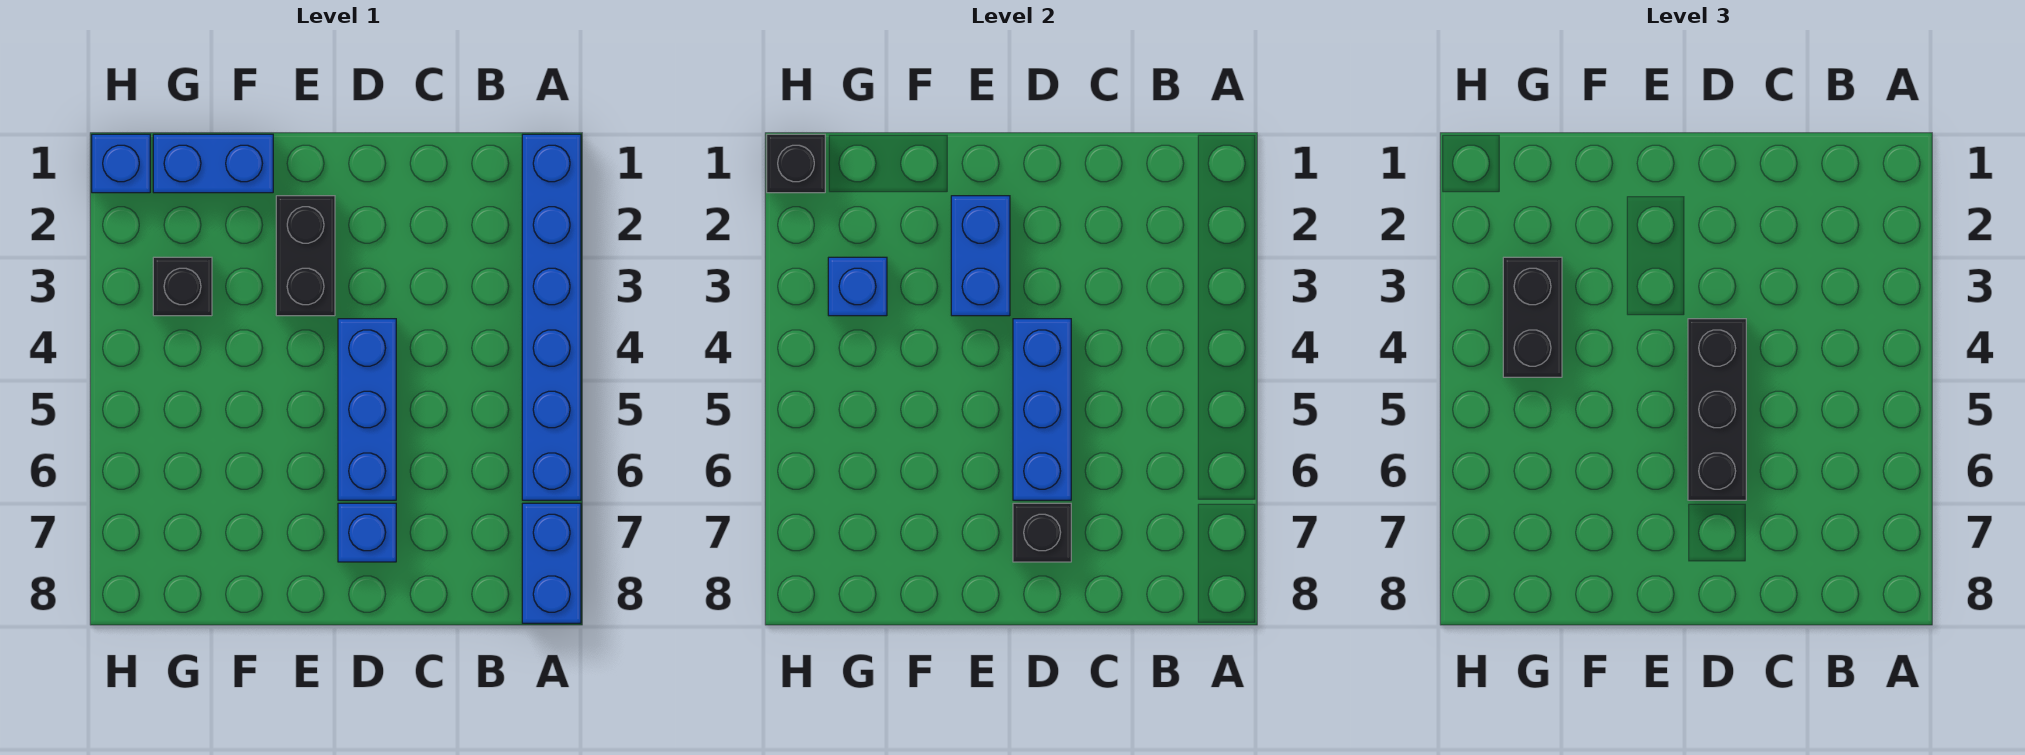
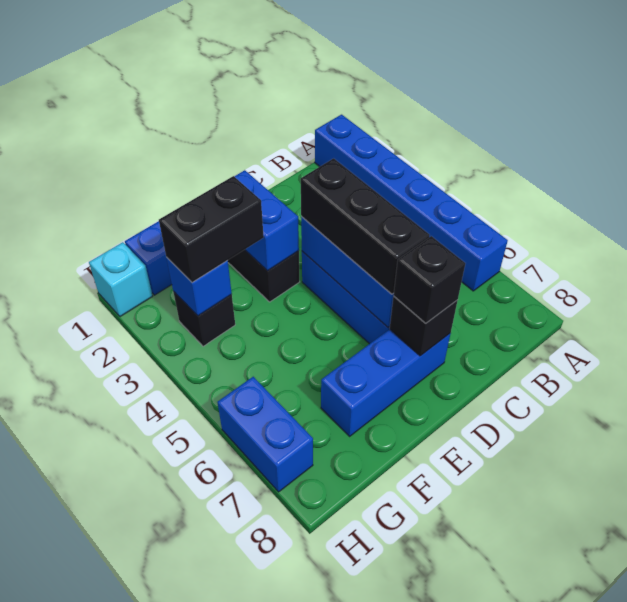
blue brick A7:A8 level 1 -> blue brick H6:H7 level 1
blue brick D7 level 1 -> blue brick D7:F7 level 1
black brick G3:G4 level 3 -> black brick F3:G3 level 3
blue brick H1 level 1 -> cyan brick H1 level 1
black brick H1 level 2 -> black brick D7 level 3

